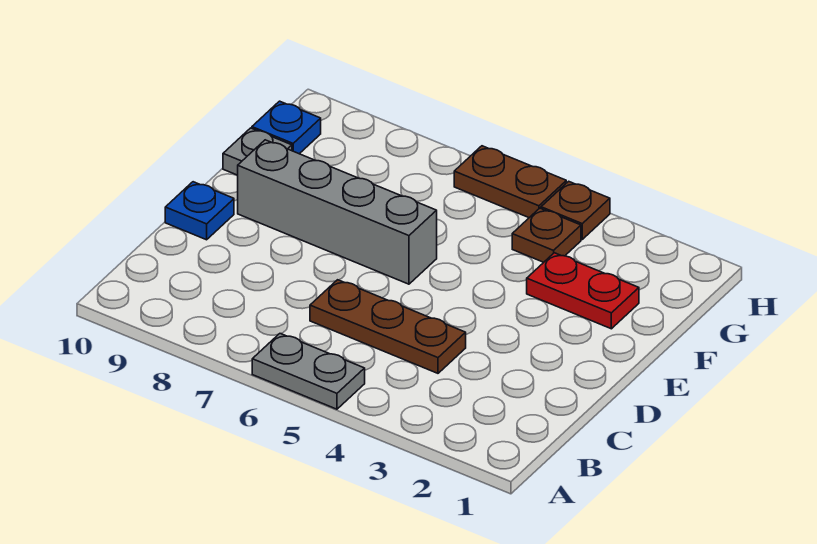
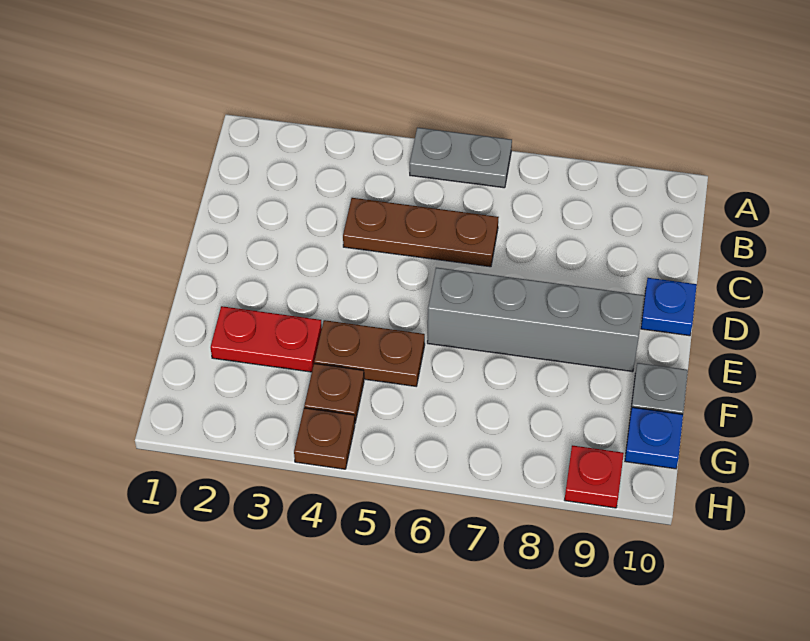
brown plate H5:H6 level 1 -> brown plate F4:F5 level 1
none -> red plate H9 level 1

